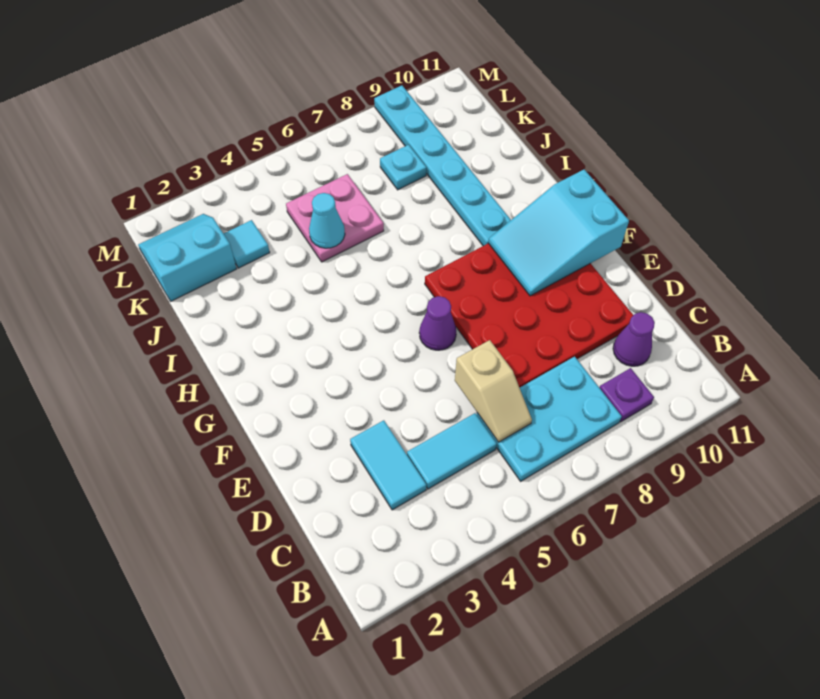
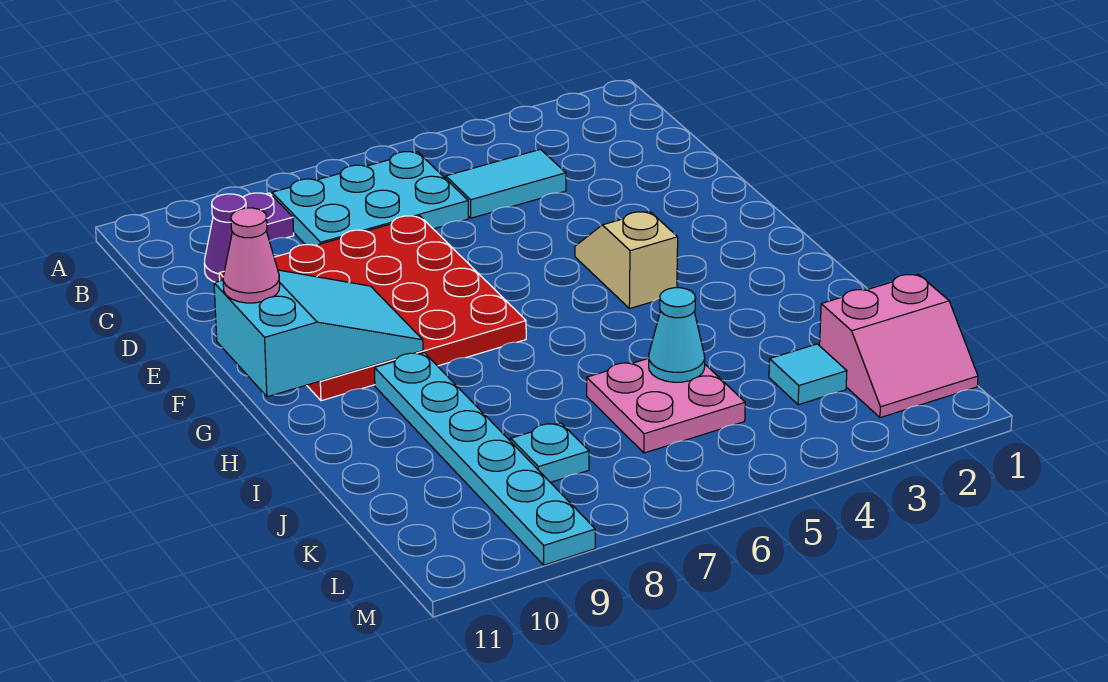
cyan tile C3:D3 level 1 -> none
tan slope C6:D6 level 2 top D -> tan slope F4:G4 level 1 top G
purple cone F6 level 1 -> none
none -> pink cone F11 level 3
cyan slope K1:L2 level 1 top K -> pink slope K1:L2 level 1 top K

